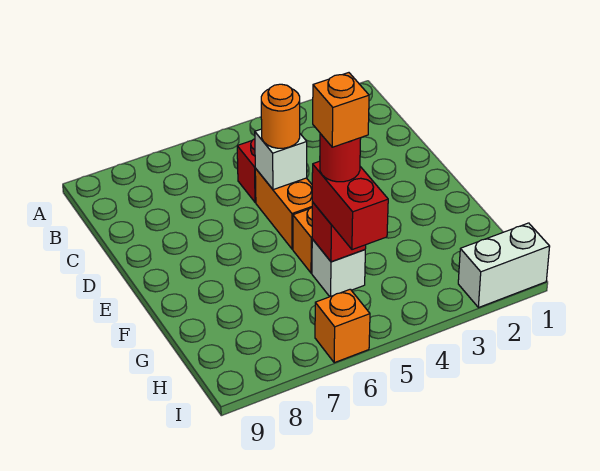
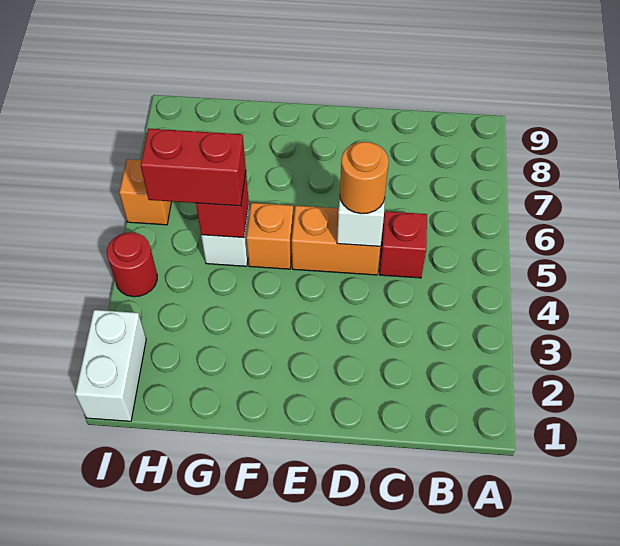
red round brick G5 level 4 -> red round brick I4 level 1
orange brick G5 level 5 -> none

